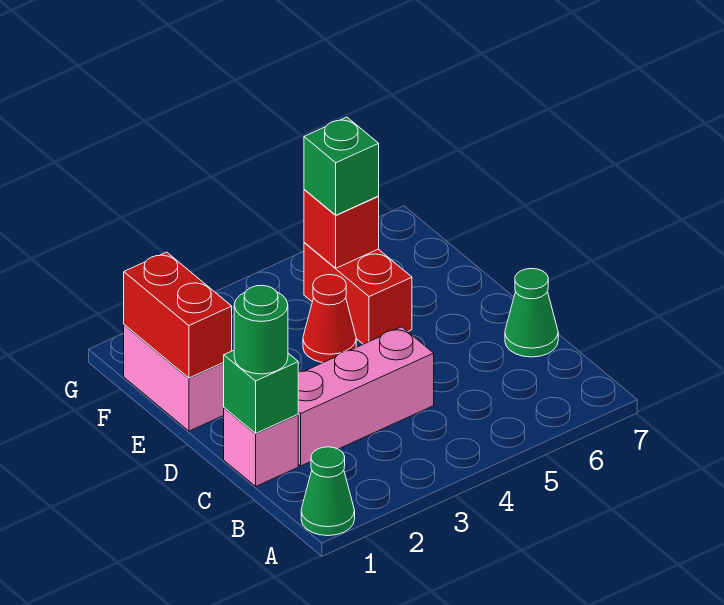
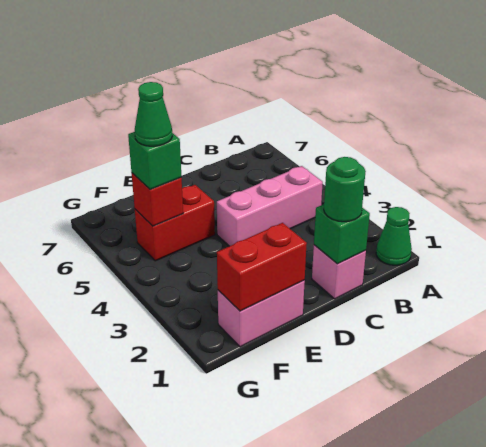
pink brick C2:C4 level 1 -> pink brick B4:D4 level 1
green cone C7 level 1 -> green cone F5 level 4
red cone E4 level 1 -> none

